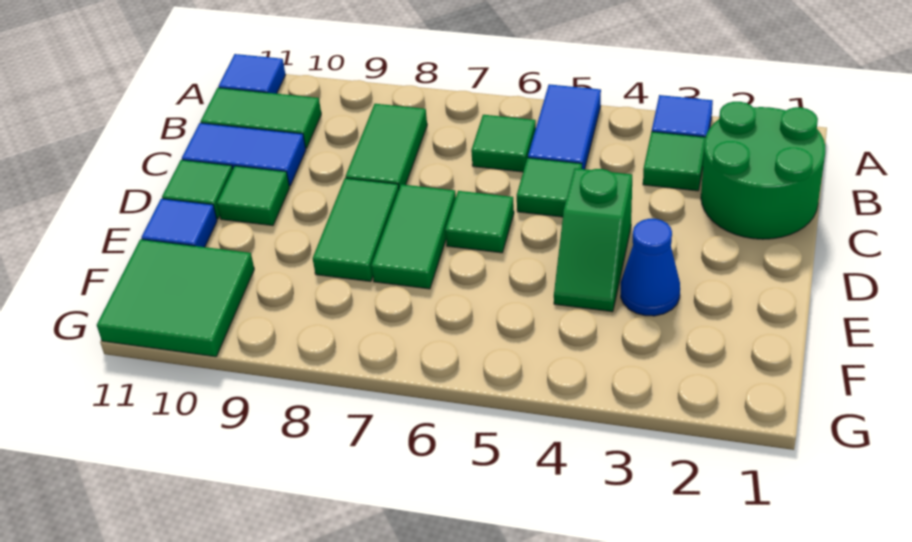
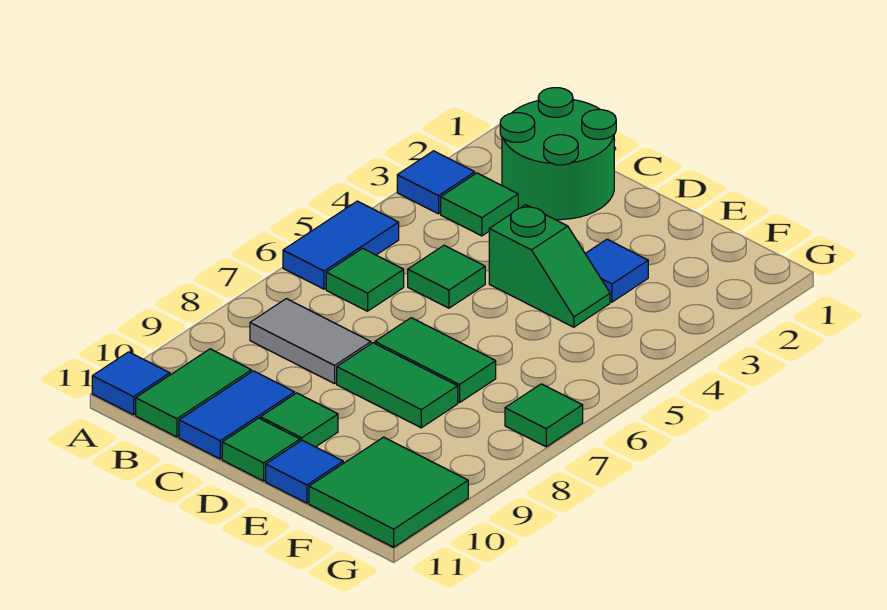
blue tile A5:B5 level 1 -> blue tile A5:A6 level 1
green tile B8:C8 level 1 -> grey tile B8:C8 level 1
green tile D6 level 1 -> green tile G7 level 1
blue cone E3 level 1 -> blue tile E3 level 1

